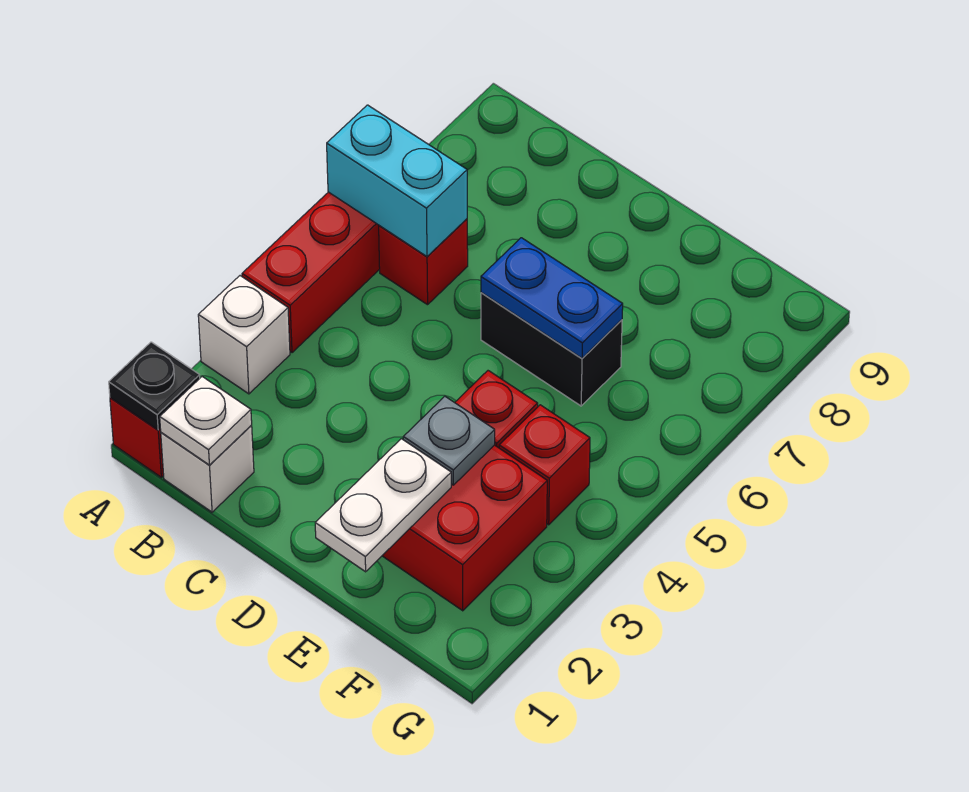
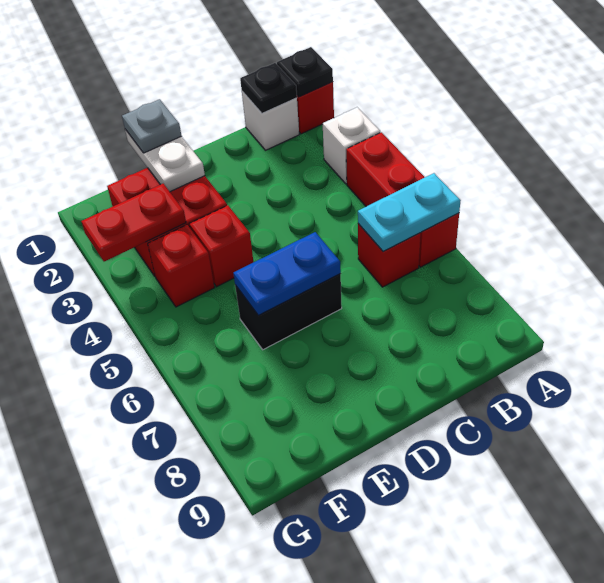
cyan brick A6:B6 level 2 -> cyan plate A6:B6 level 2
white plate B1 level 2 -> black plate B1 level 2
grey plate E3 level 2 -> grey plate E1 level 3
none -> red plate F3:G3 level 2

